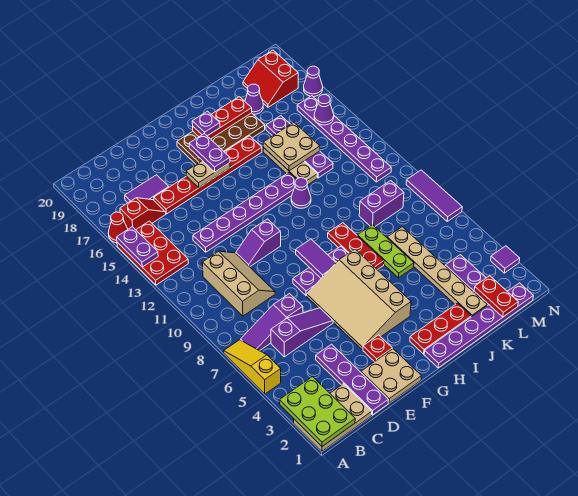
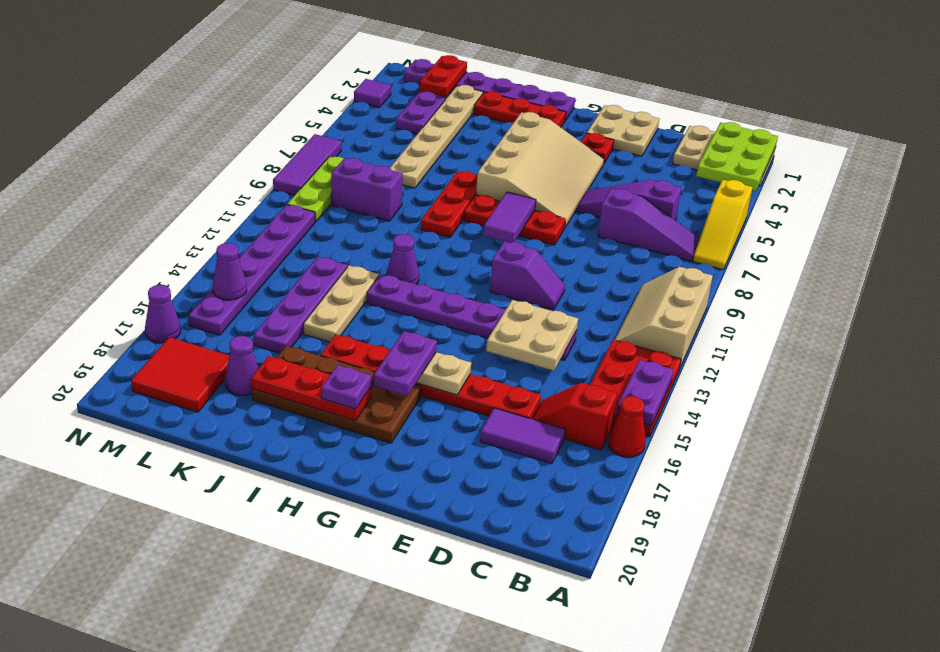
tan slope C9:D11 level 1 top C -> tan slope A10:B12 level 1 top A
purple plate D1:D4 level 1 -> none
purple plate F8:H8 level 1 -> red plate F8:H8 level 1
lime plate J6:J8 level 1 -> lime plate M8:M10 level 1
tan plate J14:K15 level 2 -> tan plate D13:E14 level 2
red slope L18:M19 level 1 top M -> red tile L18:M19 level 1

